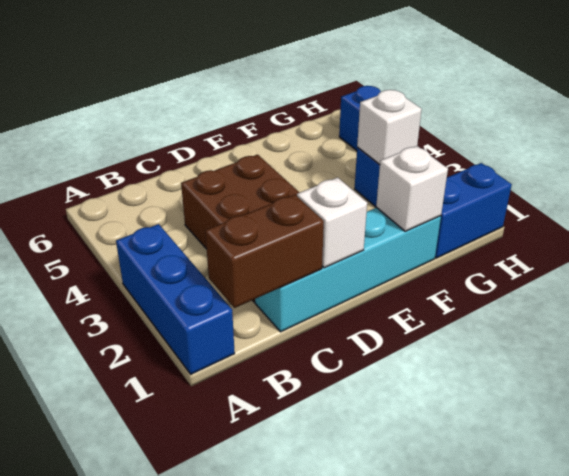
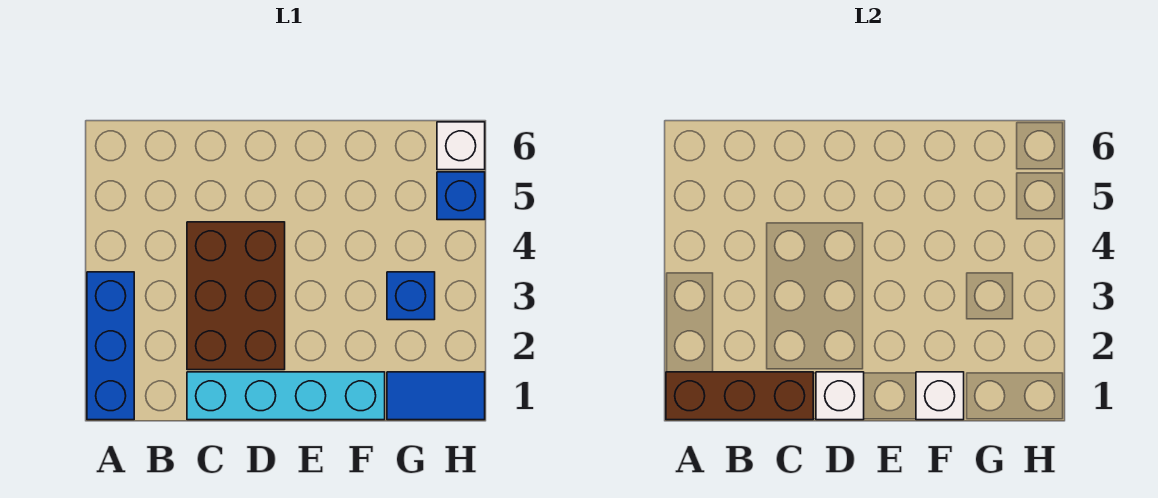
brown brick B1:C1 level 2 -> brown brick A1:C1 level 2
blue brick G1:H1 level 1 -> blue tile G1:H1 level 1
white brick G3 level 2 -> white brick H6 level 1

